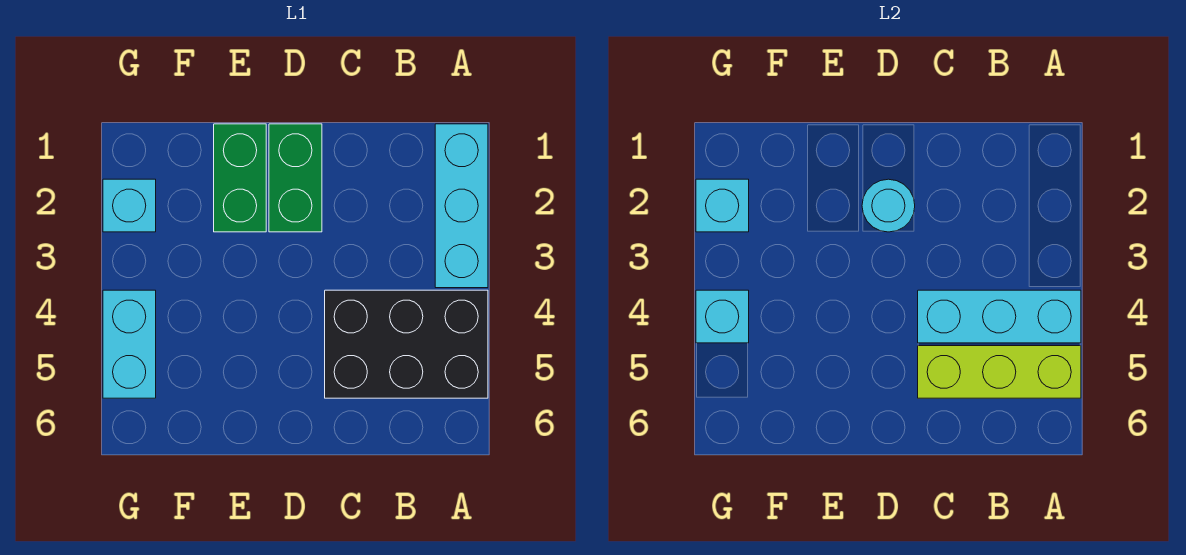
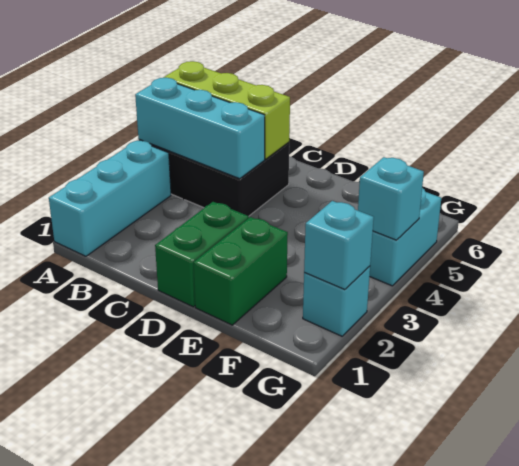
cyan round brick D2 level 2 -> none

